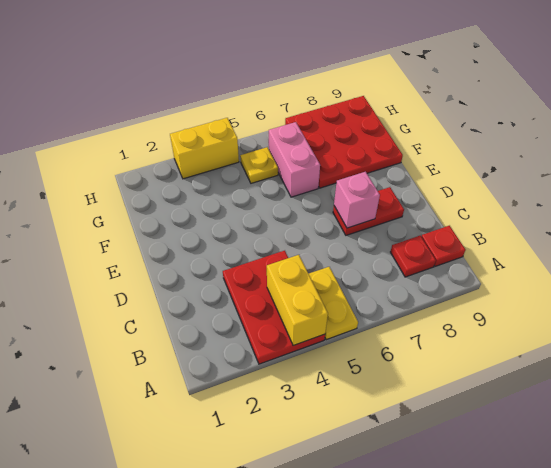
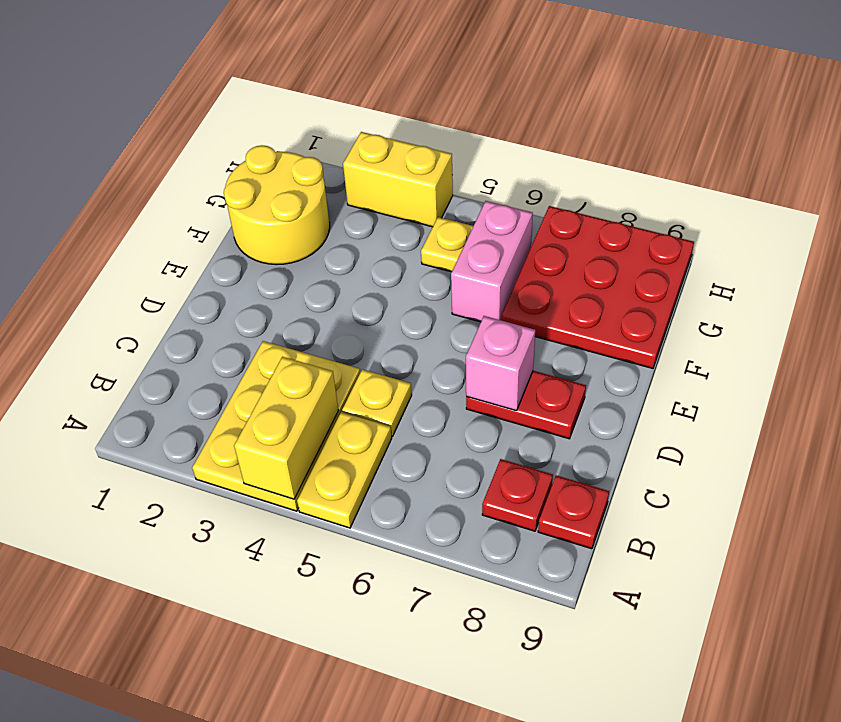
red plate A3:C4 level 1 -> yellow plate A3:C4 level 1
none -> yellow plate C5 level 1
none -> yellow round brick F1:G2 level 1

